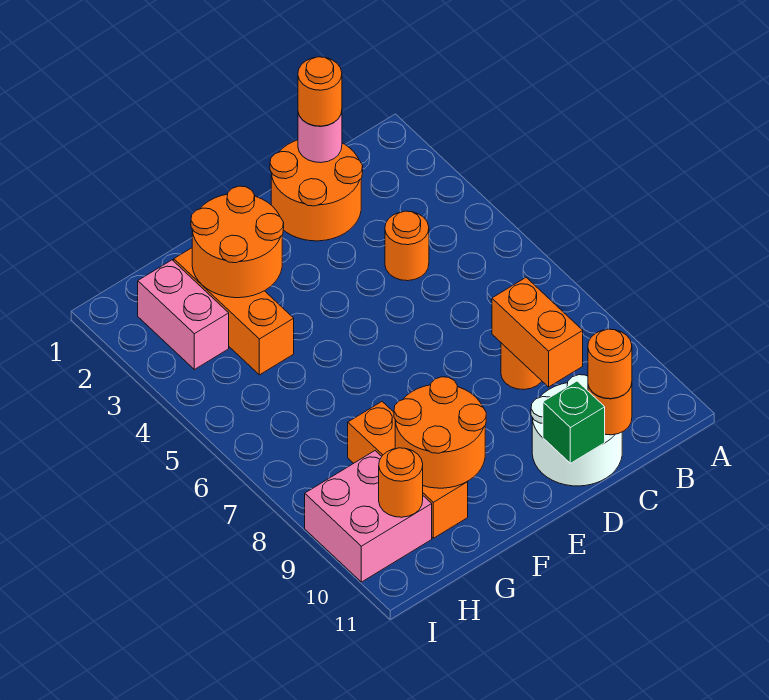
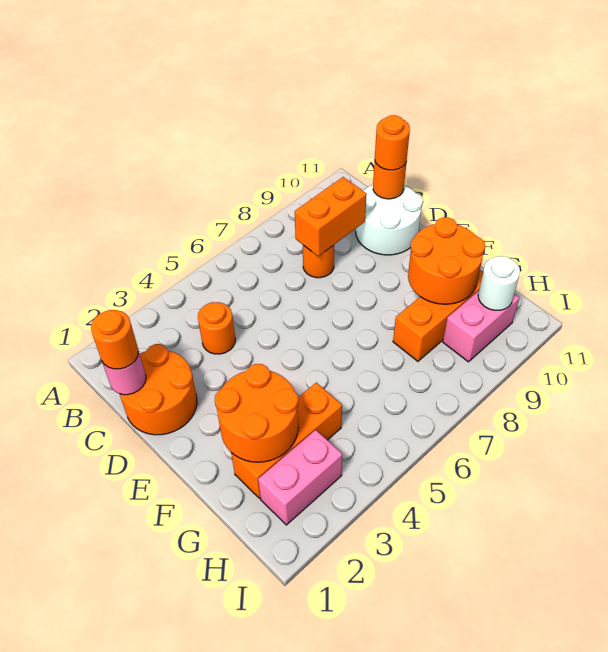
green brick D11 level 2 -> none
pink brick H9:I10 level 1 -> pink brick H9:H10 level 1
orange round brick H10 level 2 -> white round brick H10 level 2

